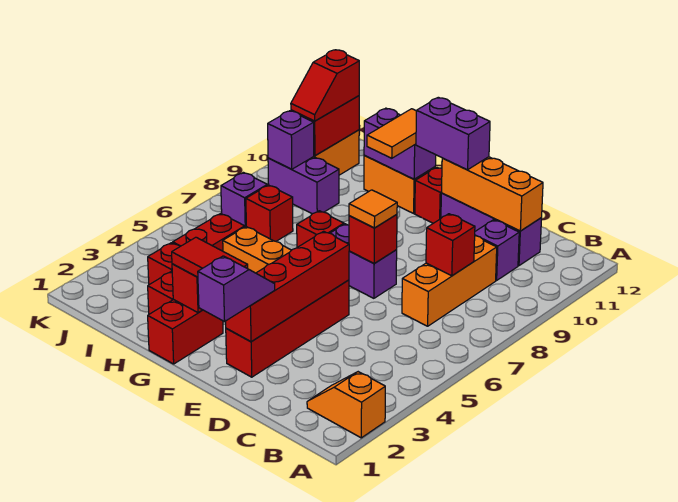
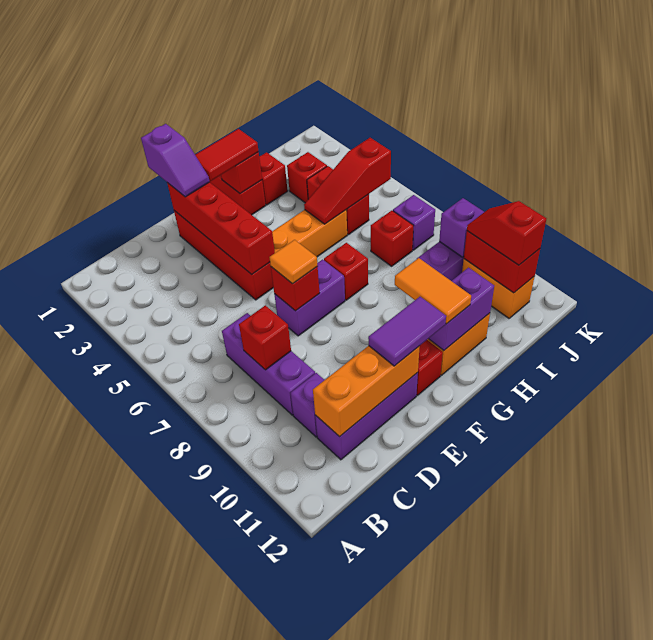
orange slope A2:B2 level 1 top A -> none
orange brick C7:C9 level 1 -> purple brick C7:C9 level 1
purple brick E11:F11 level 3 -> purple tile E11:F11 level 3
none -> red slope H5:J5 level 2 top J

